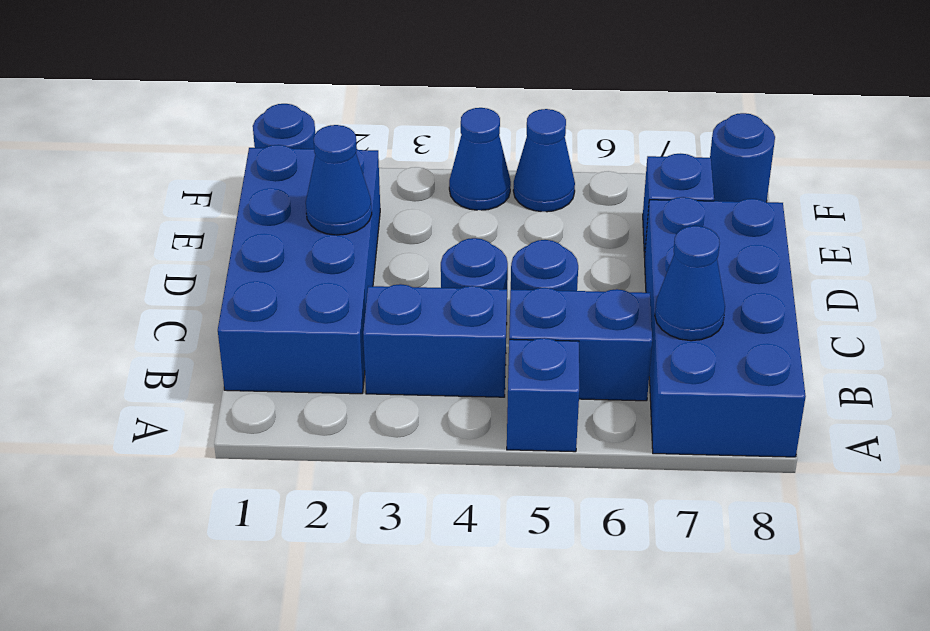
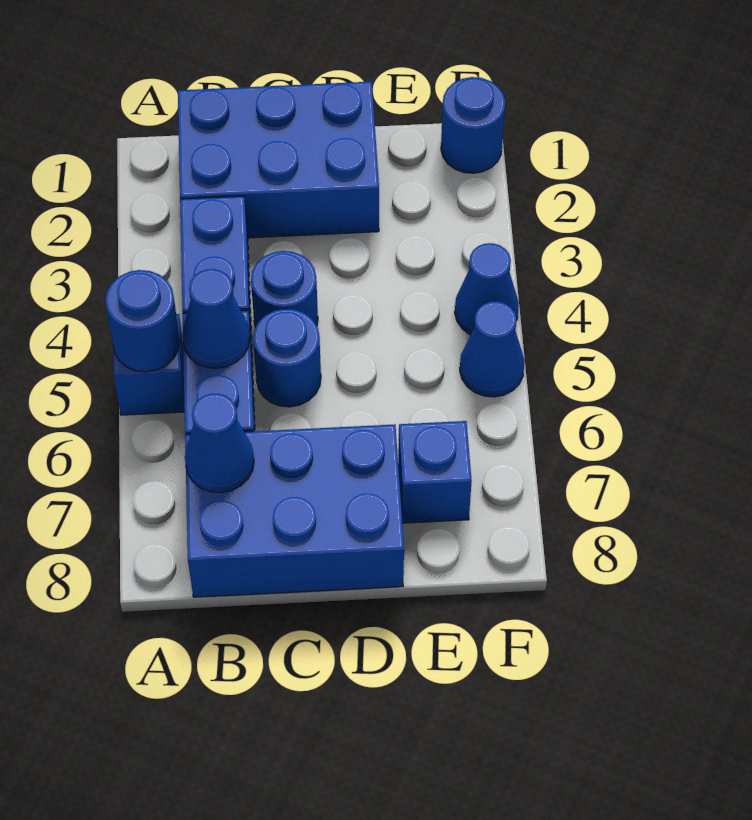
blue brick A7:D8 level 1 -> blue brick B7:D8 level 1
blue brick B1:E2 level 1 -> blue brick B1:D2 level 1
blue cone D2 level 2 -> blue cone B5 level 2
blue round brick F8 level 1 -> blue round brick A5 level 2

